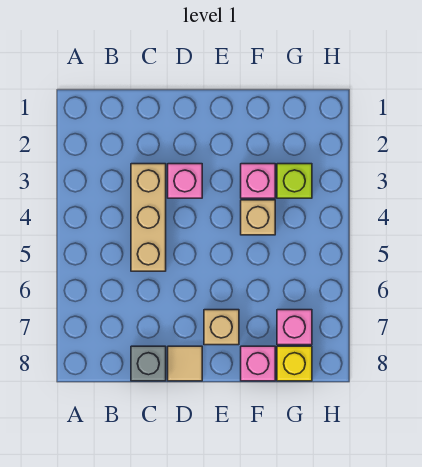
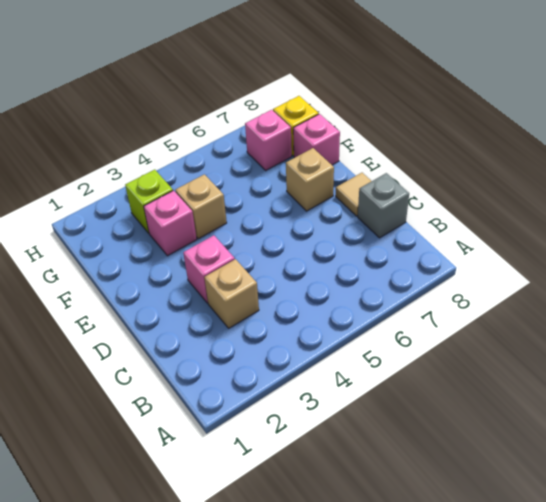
tan brick C3:C5 level 1 -> tan brick C3 level 1

